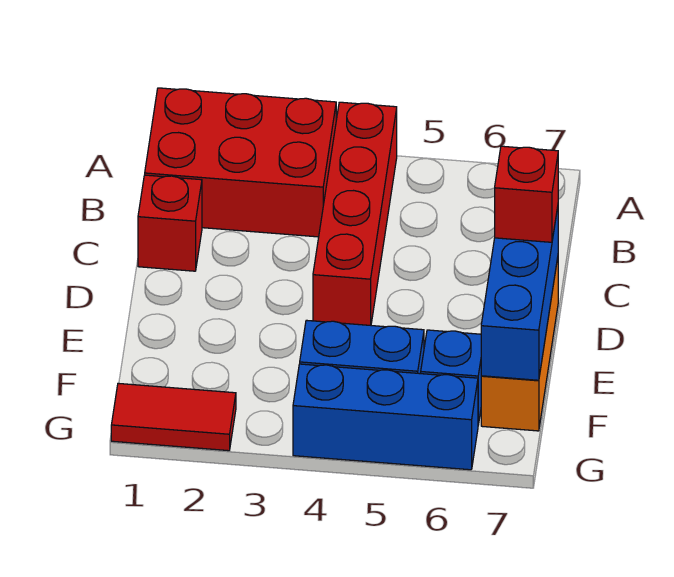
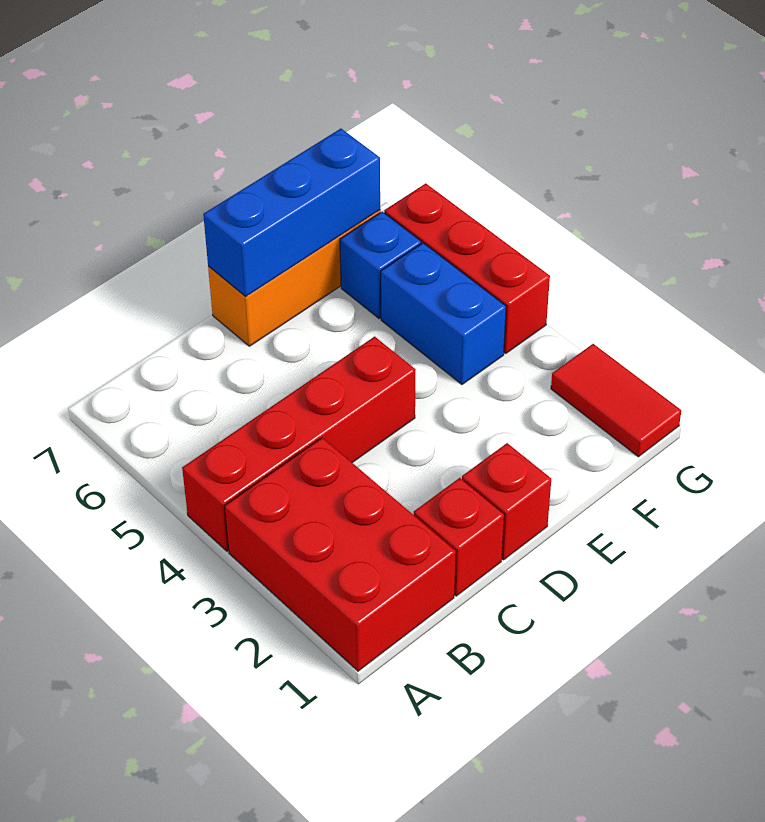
red brick D7 level 3 -> red brick D1 level 1
blue brick G4:G6 level 1 -> red brick G4:G6 level 1

